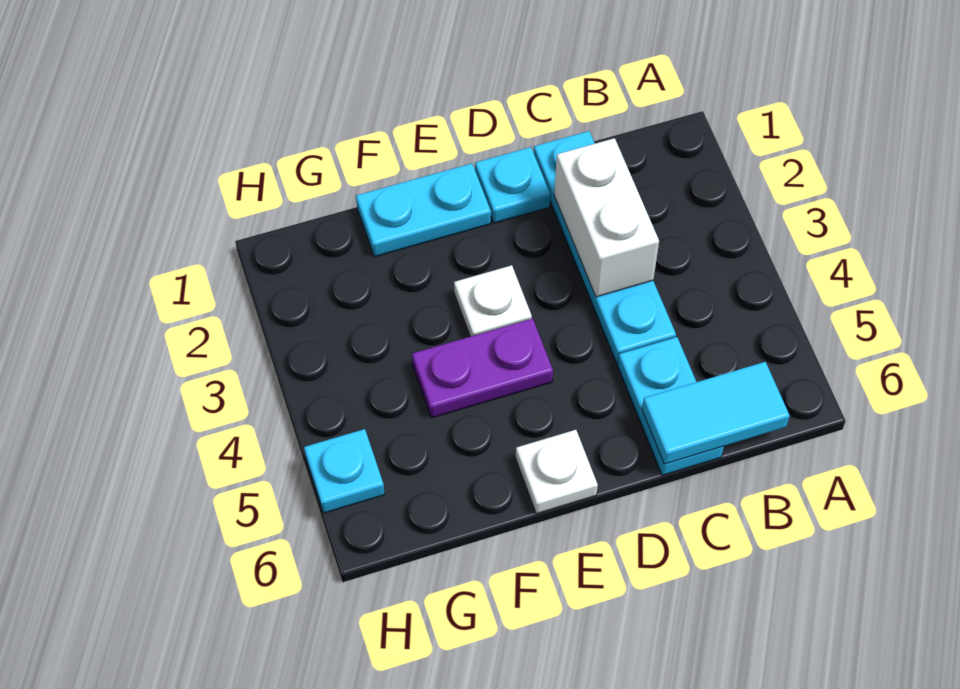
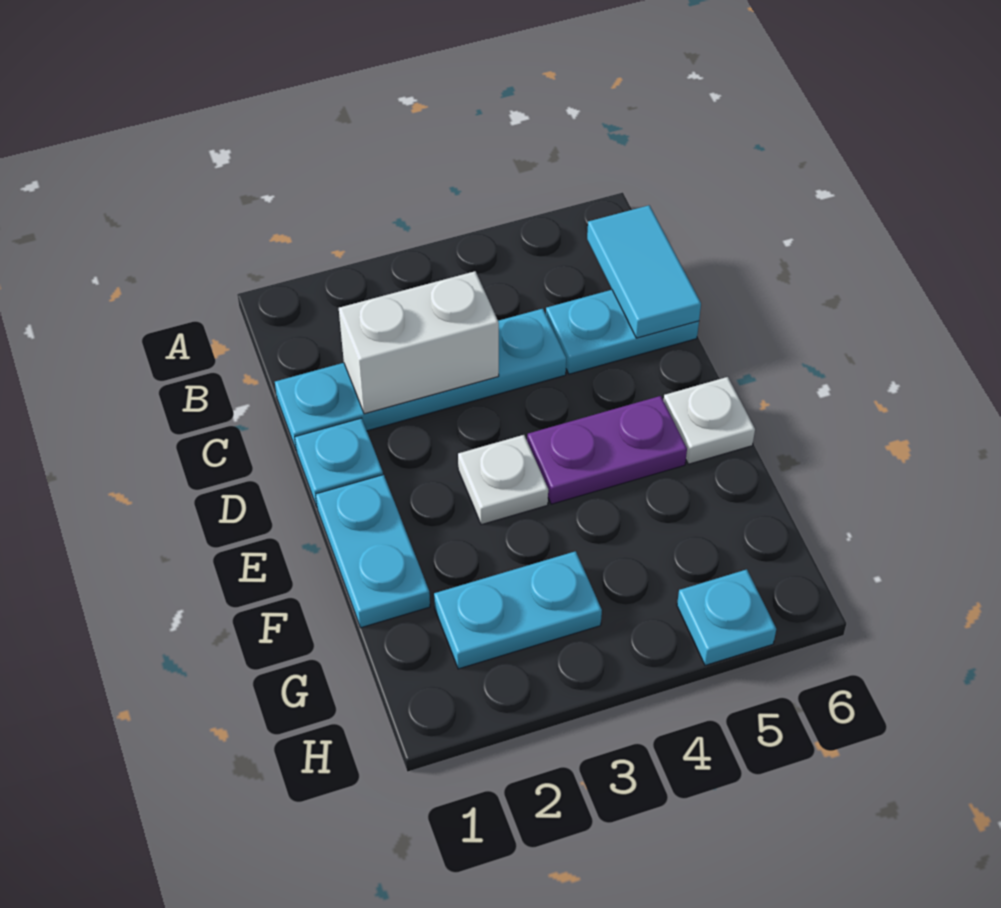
purple plate E4:F4 level 1 -> purple plate E4:E5 level 1
none -> cyan plate G2:G3 level 1

